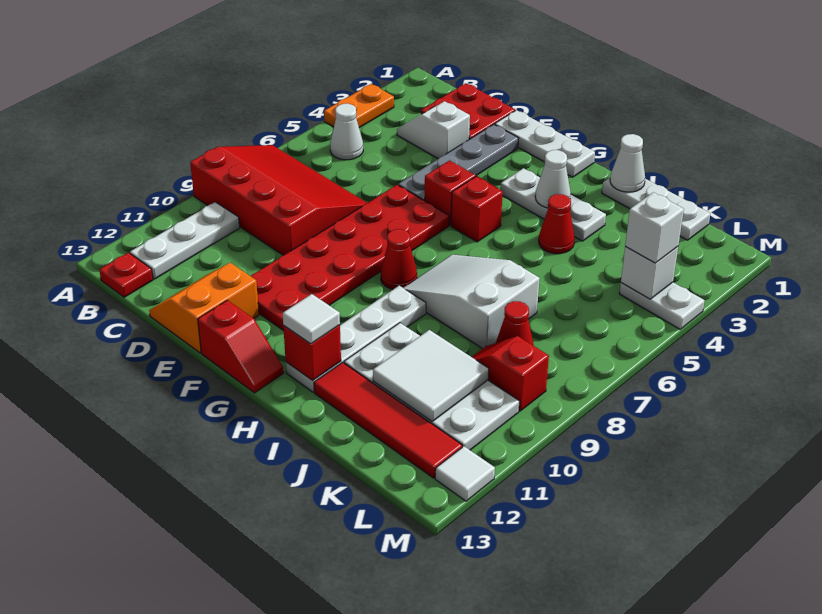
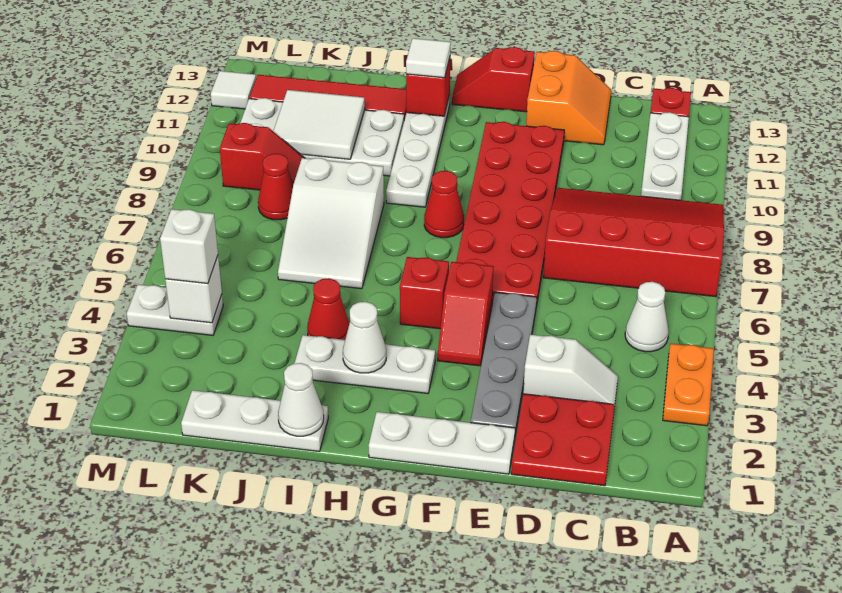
red slope A7:D9 level 1 top 9 -> red slope A7:D9 level 1 top 7
white slope H7:J8 level 1 top J -> white slope I6:J8 level 1 top 8

